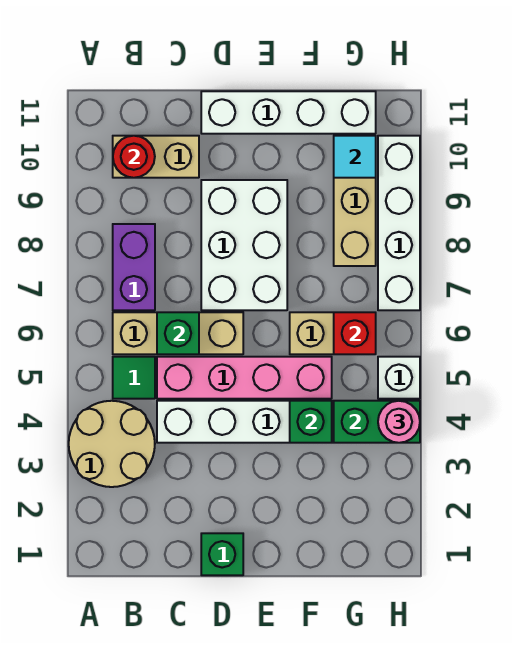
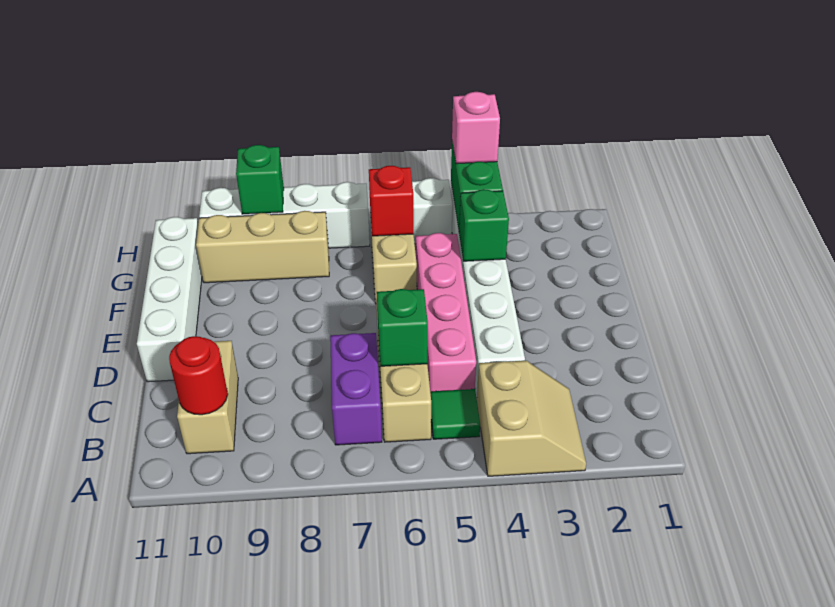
tan round brick A3:B4 level 1 -> tan slope A3:B4 level 1 top 4
purple brick B7:B8 level 1 -> purple brick B7:C7 level 1
green brick D1 level 1 -> green brick H9 level 2
white brick D7:E9 level 1 -> none
cyan tile G10 level 2 -> none
pink round brick H4 level 3 -> pink brick H4 level 3

